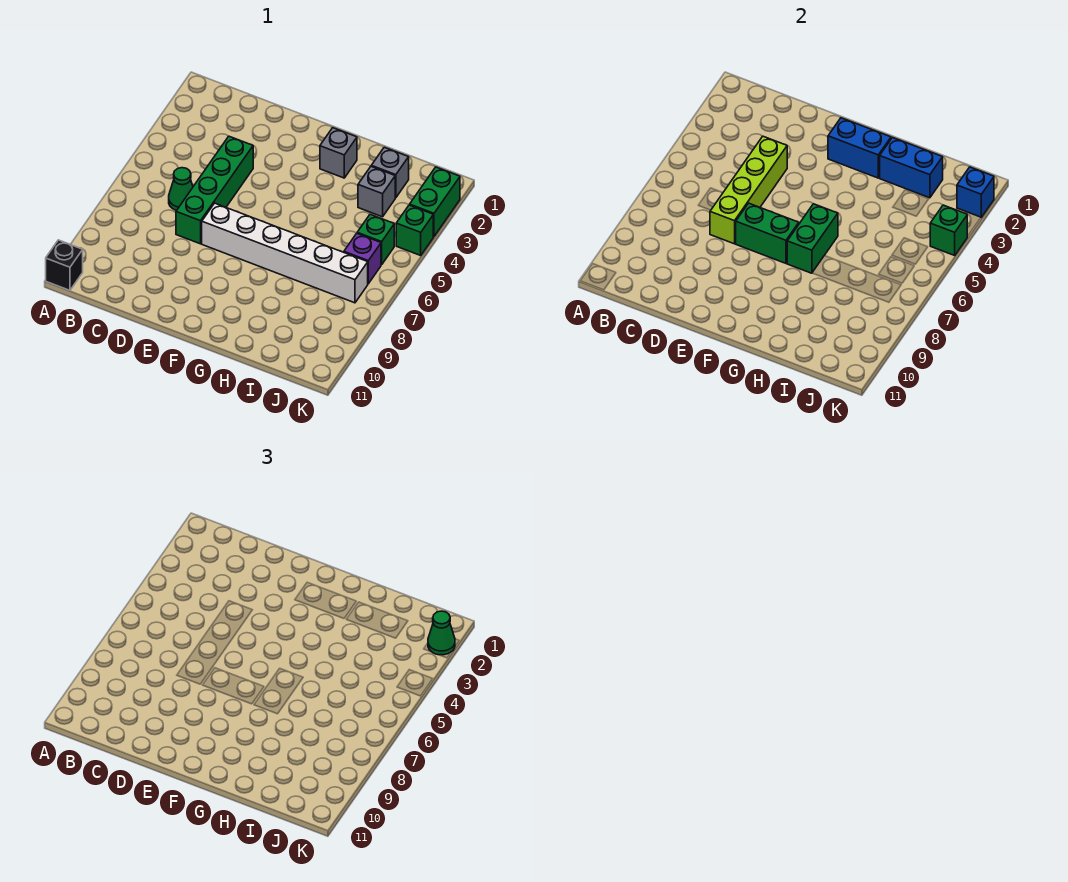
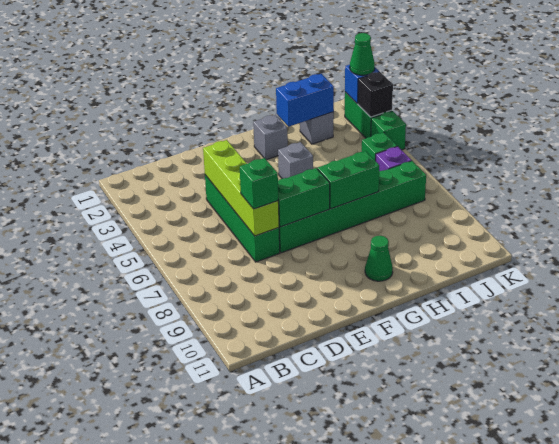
black brick A11 level 1 -> black brick K3 level 2
green cone C6 level 1 -> green cone G10 level 1
white brick E7:J7 level 1 -> green brick E7:J7 level 1
blue brick F2:G2 level 2 -> none
green brick G6:G7 level 2 -> green brick G7:H7 level 2
grey brick I3 level 1 -> grey brick G4 level 1
green brick K4 level 2 -> green brick D7 level 3

